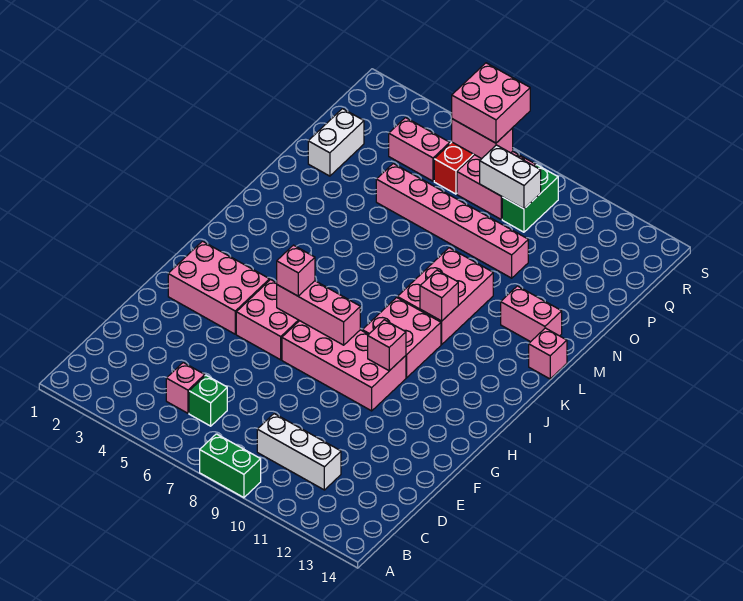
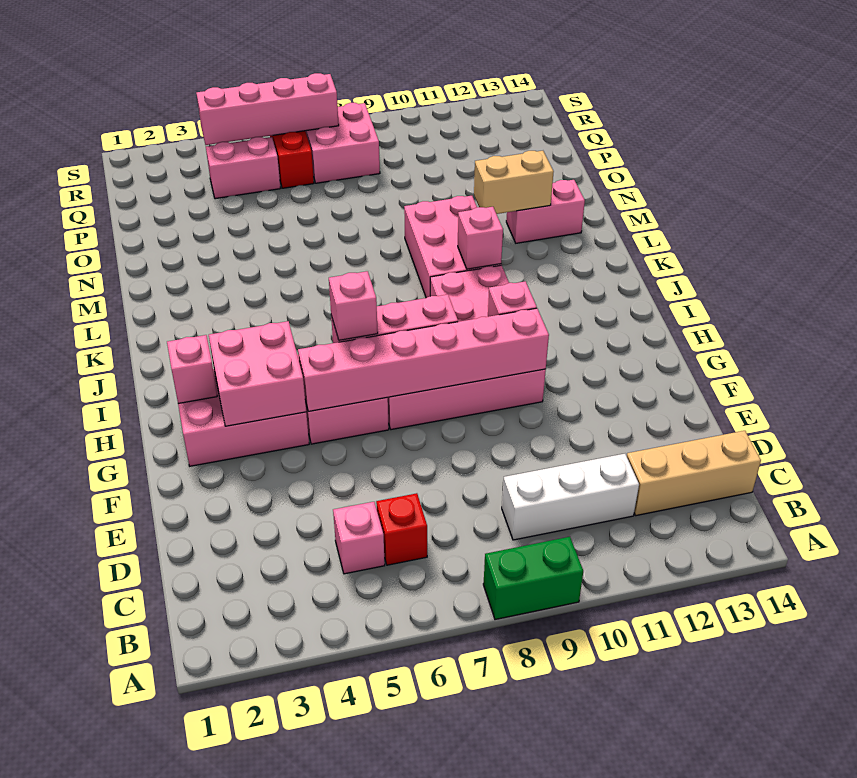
green brick C6 level 1 -> red brick C6 level 1
none -> tan brick C12:C14 level 1
pink brick L14 level 1 -> pink brick H2 level 2
none -> tan brick M11:M12 level 2
white brick O2:P2 level 1 -> none
pink brick O5:O10 level 1 -> pink brick G5:G10 level 2
white brick Q8:Q9 level 2 -> none
green brick Q9:R9 level 1 -> none
pink brick R6:R7 level 2 -> pink brick R4:R7 level 2
pink brick R6:S7 level 3 -> pink brick G3:H4 level 2

